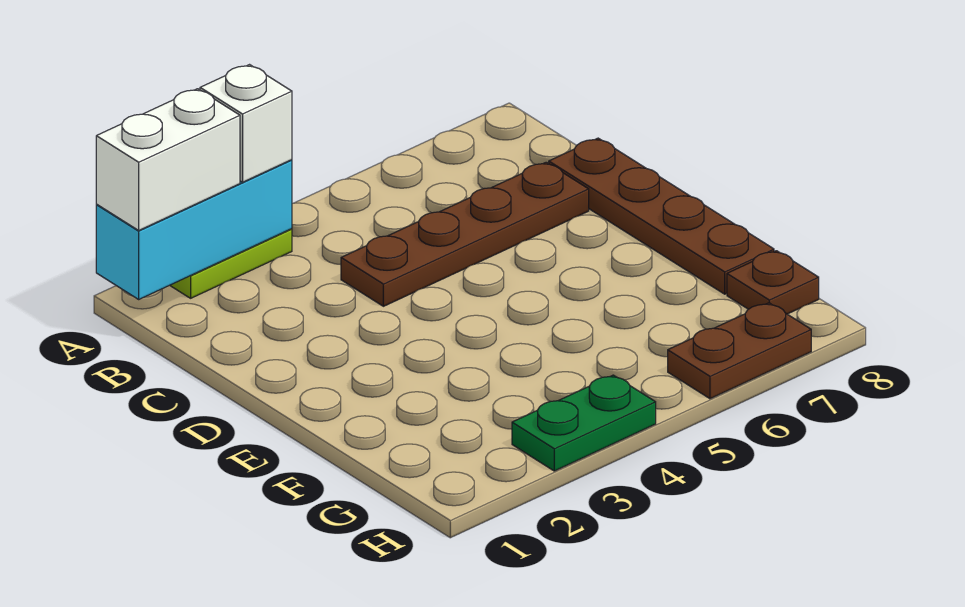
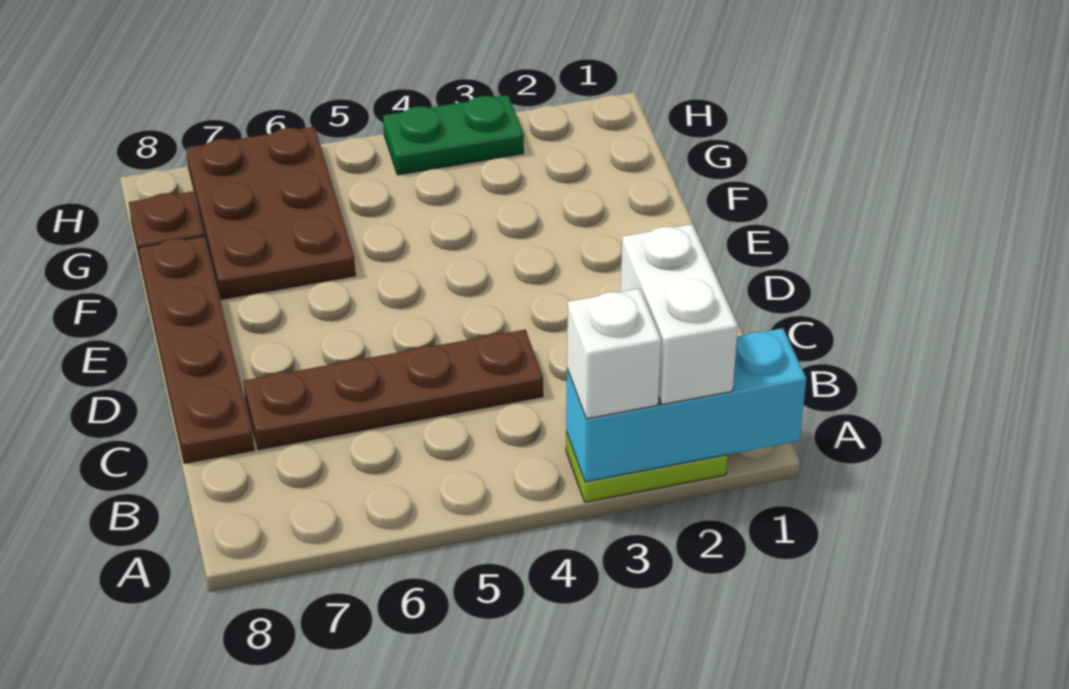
white brick A1:A2 level 3 -> white brick A2:B2 level 3
brown plate H6:H7 level 1 -> brown plate F6:H7 level 1

